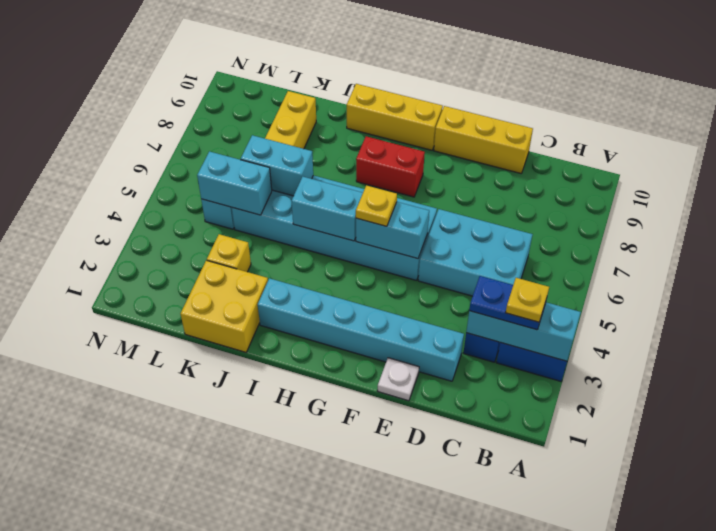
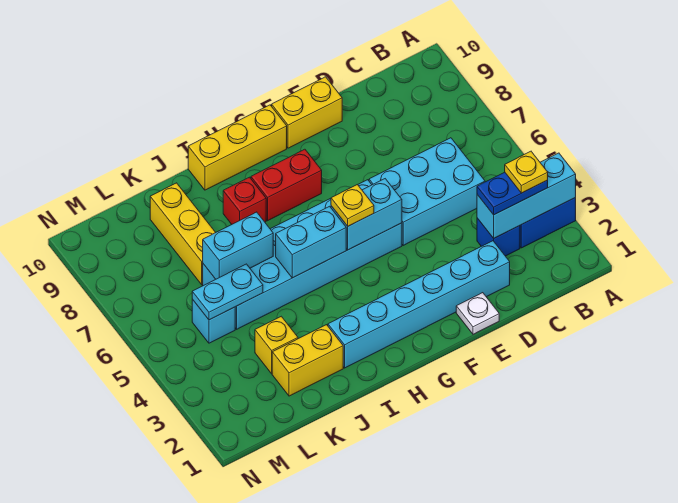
yellow brick D10:F10 level 1 -> yellow brick E10:F10 level 1
none -> red brick I8 level 1
yellow brick J1:K2 level 1 -> yellow brick J2:K2 level 1
cyan brick K5:L5 level 2 -> cyan plate K5:L5 level 2

